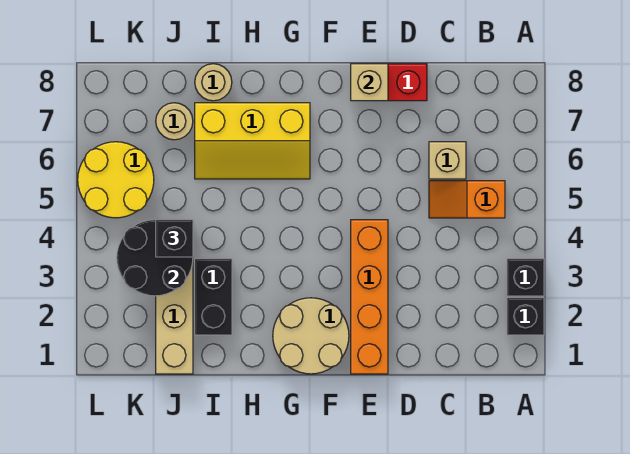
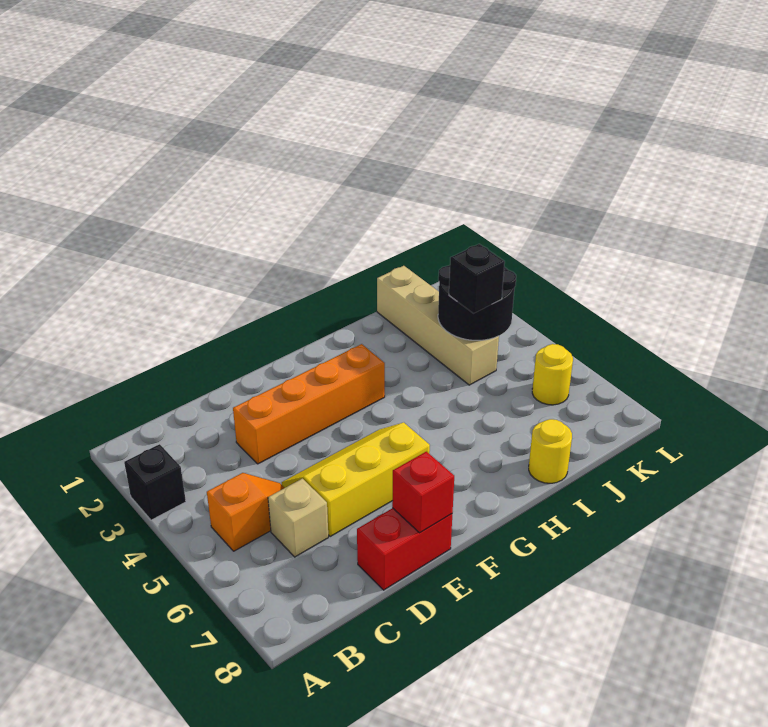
black brick A2 level 1 -> none
orange brick E1:E4 level 1 -> orange brick D3:G3 level 1
tan brick E8 level 2 -> red brick E8 level 2
tan round brick F1:G2 level 1 -> none
yellow slope G6:I7 level 1 top 7 -> yellow slope D5:F6 level 1 top 6
black brick I2:I3 level 1 -> none
tan round brick I8 level 1 -> yellow round brick I8 level 1
tan round brick J7 level 1 -> none
yellow round brick K5:L6 level 1 -> yellow round brick K6 level 1

